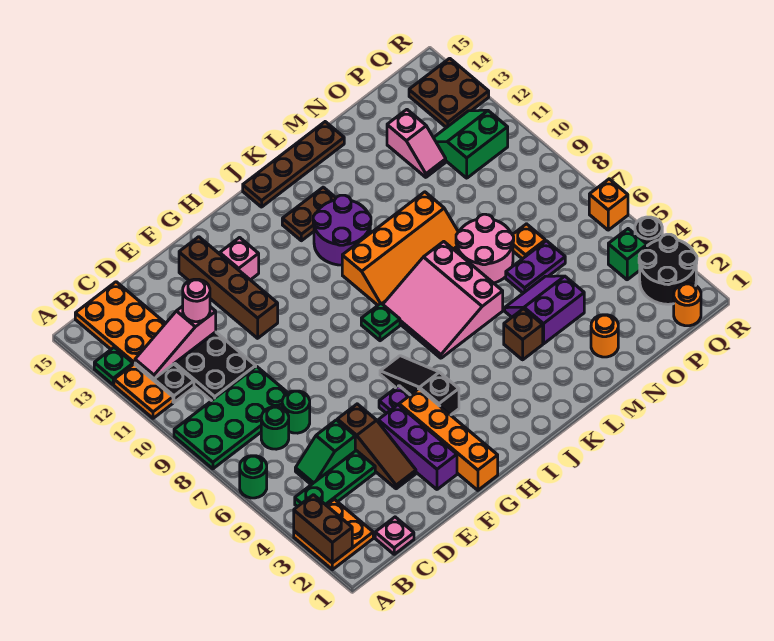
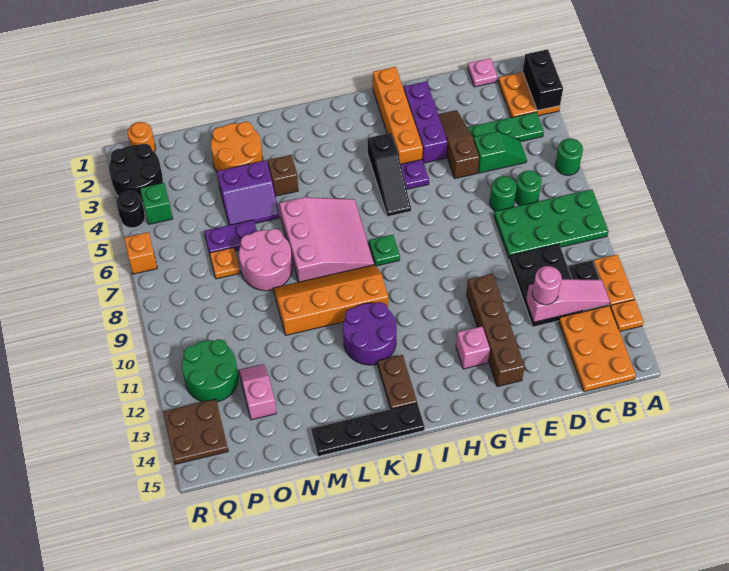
brown brick A2:A3 level 2 -> black brick A2:A3 level 2
green plate A13 level 1 -> orange plate A13 level 1
brown plate J13:K13 level 1 -> brown plate J13:J14 level 1
brown plate J15:M15 level 1 -> black plate J15:M15 level 1
orange round brick N2 level 1 -> orange round brick M2:N3 level 1
green slope P11:Q12 level 1 top 11 -> green round brick P11:Q12 level 1

